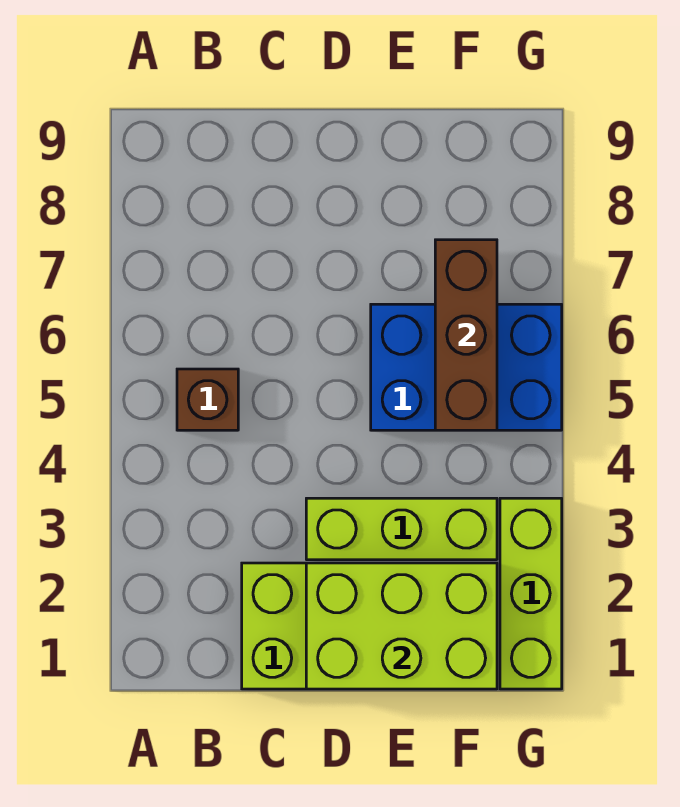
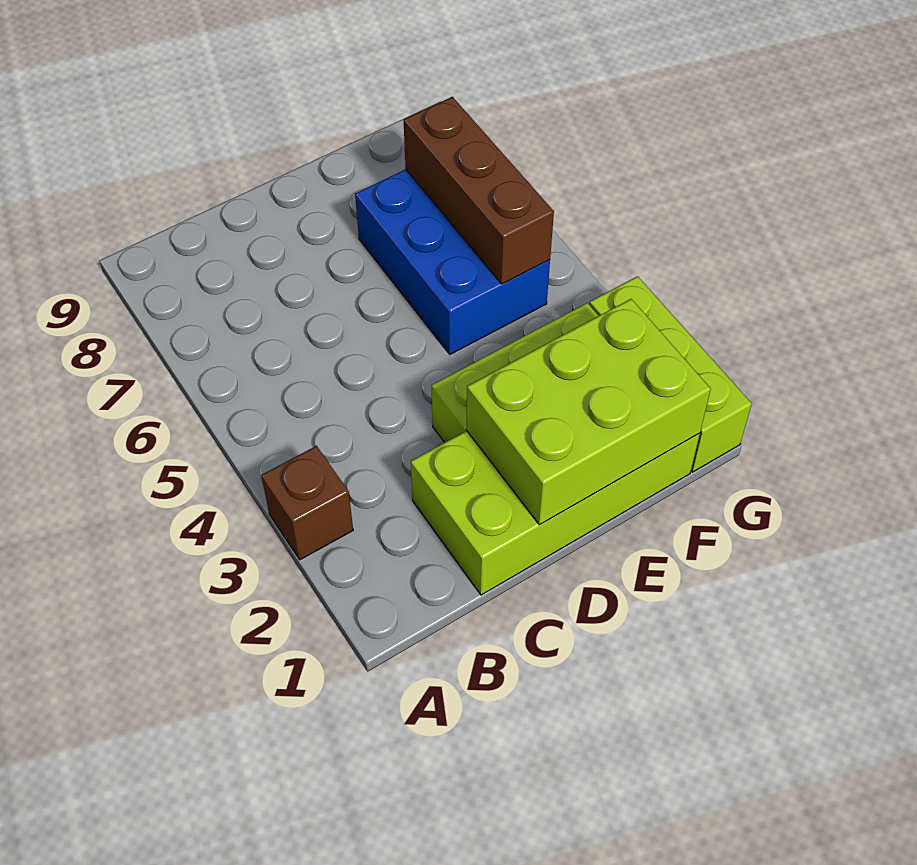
brown brick B5 level 1 -> brown brick A3 level 1
blue brick E5:G6 level 1 -> blue brick E5:F7 level 1

